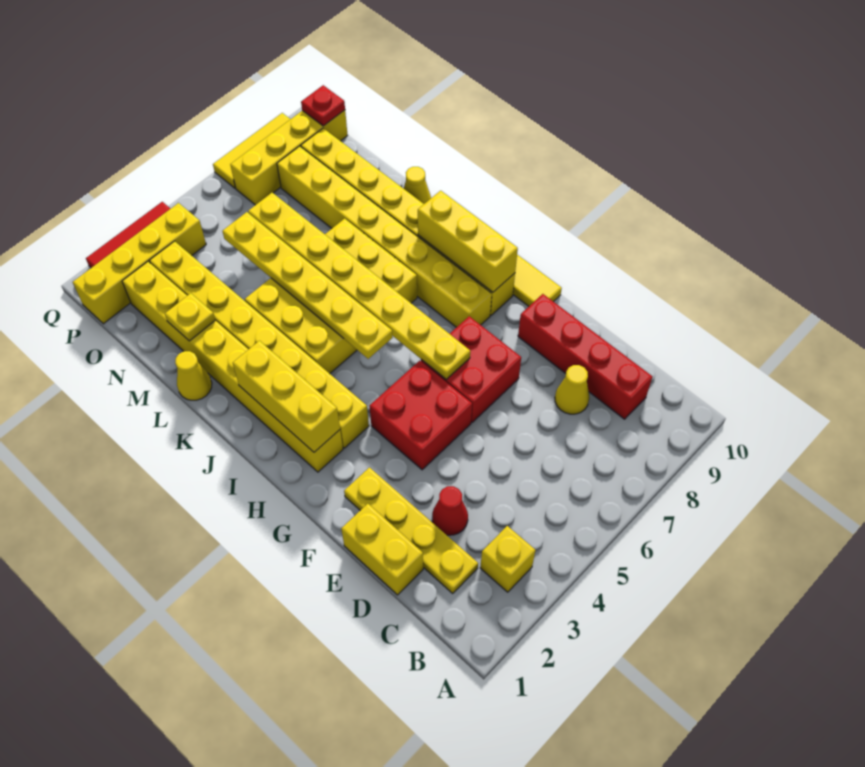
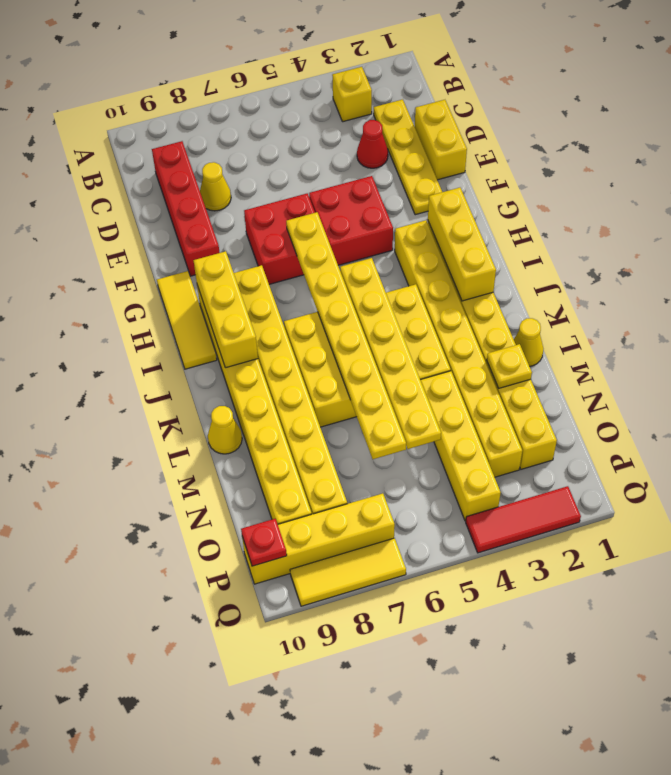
yellow brick P1:P4 level 1 -> yellow brick M4:P4 level 1

